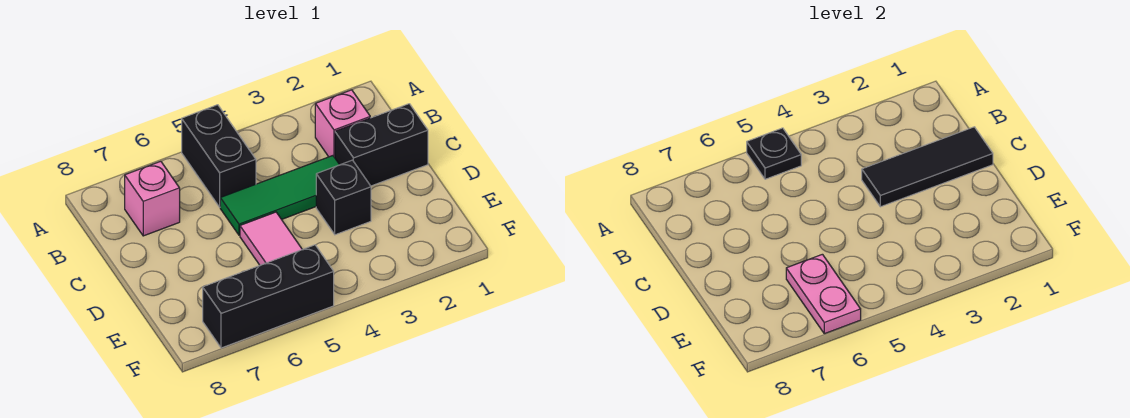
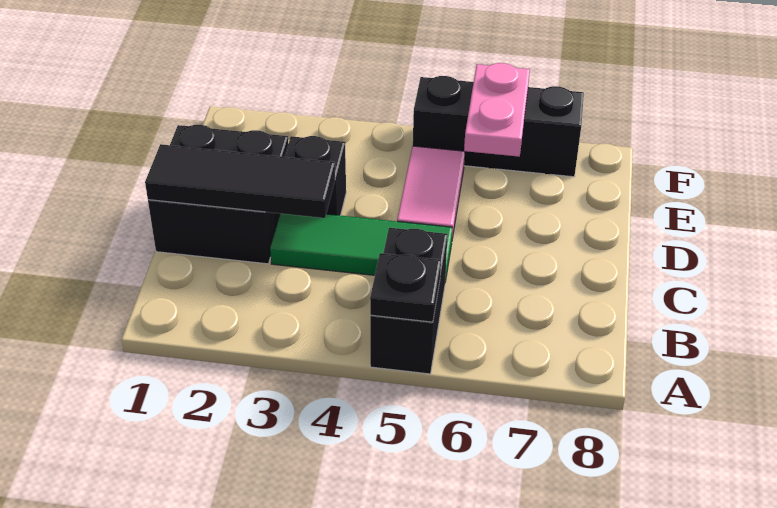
pink brick B2 level 1 -> none
pink brick B7 level 1 -> none
black brick C1:C2 level 1 -> black brick C1:D2 level 1

